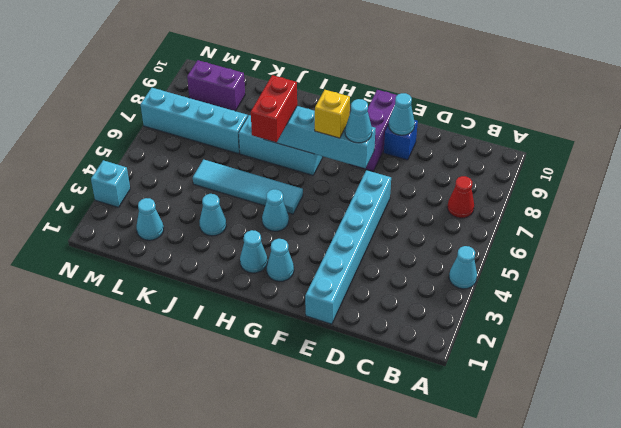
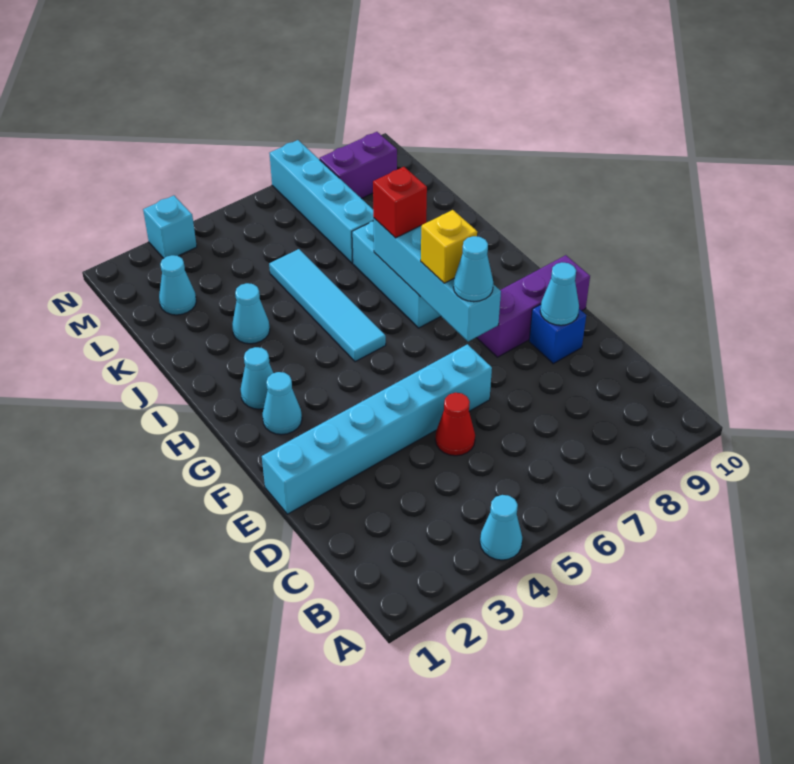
red cone B7 level 1 -> red cone D5 level 1
cyan cone H4 level 1 -> none
red brick I6:I7 level 3 -> red brick I7 level 3
purple brick L9:M9 level 1 -> purple brick M8:M9 level 1

